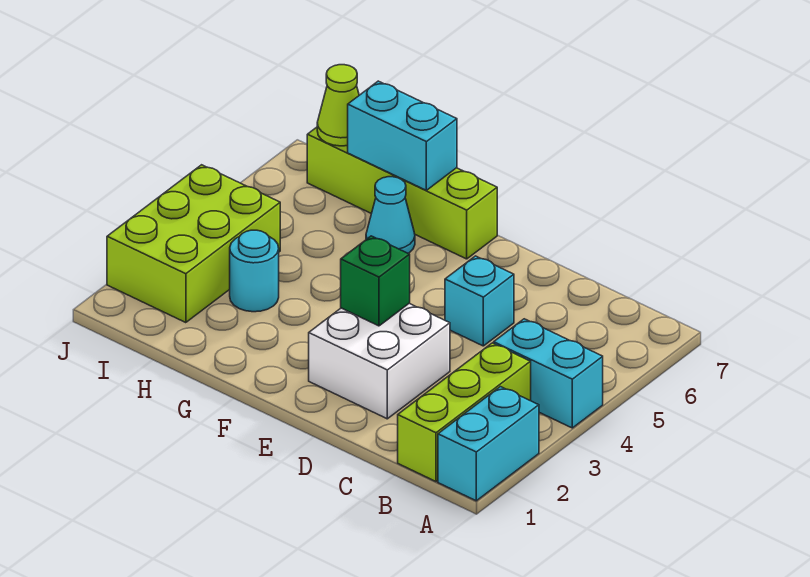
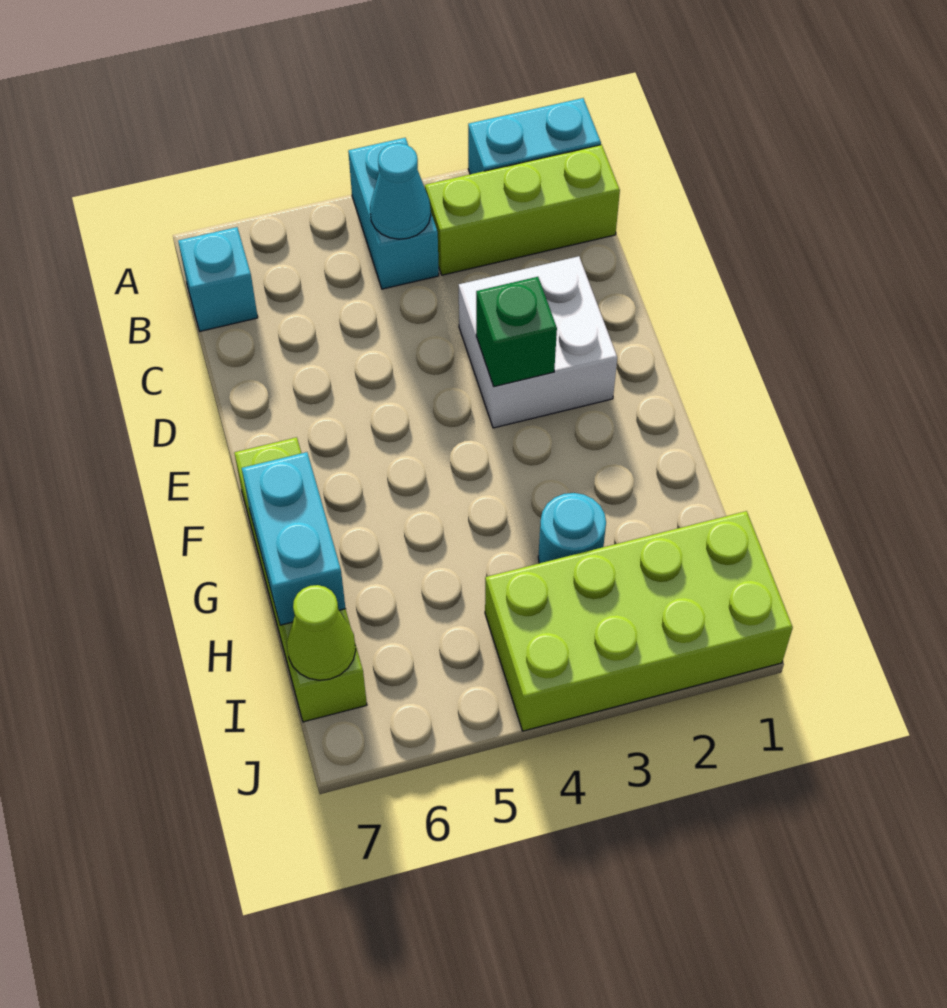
cyan brick D5 level 1 -> cyan brick B7 level 1
cyan cone G6 level 1 -> cyan cone B4 level 2
lime brick I2:J4 level 1 -> lime brick I1:J4 level 1

